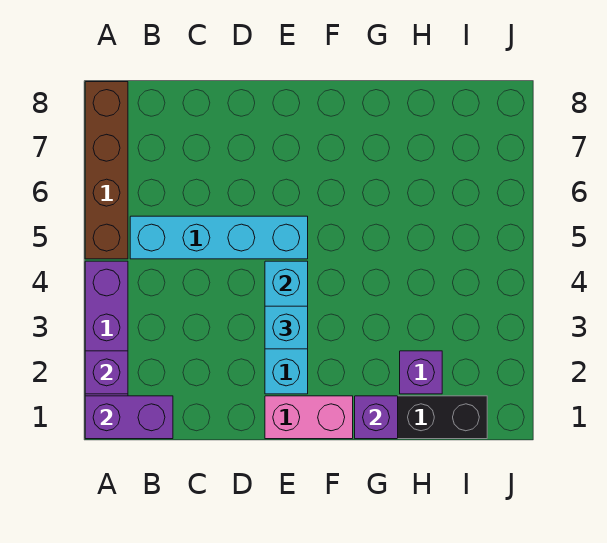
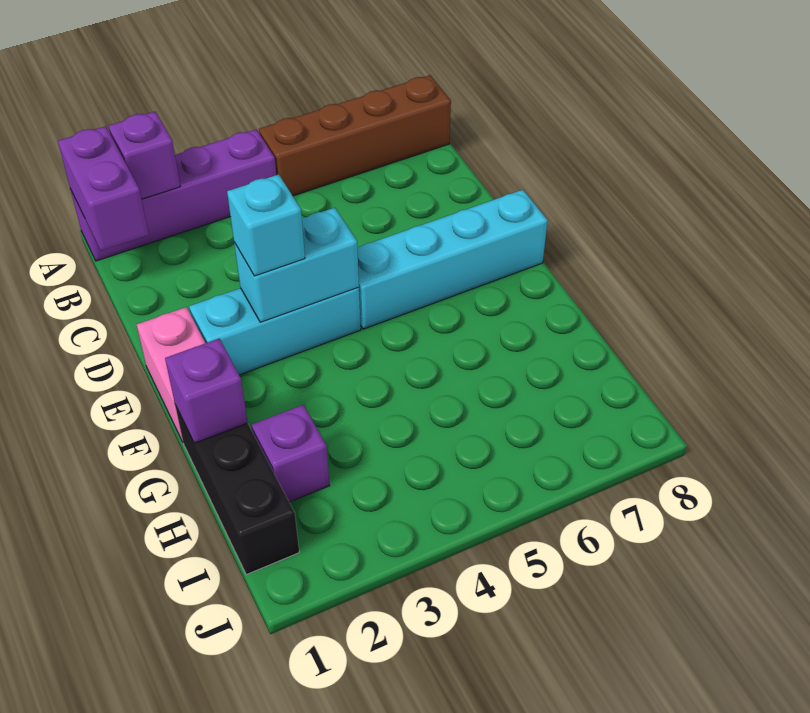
cyan brick B5:E5 level 1 -> cyan brick E5:E8 level 1

